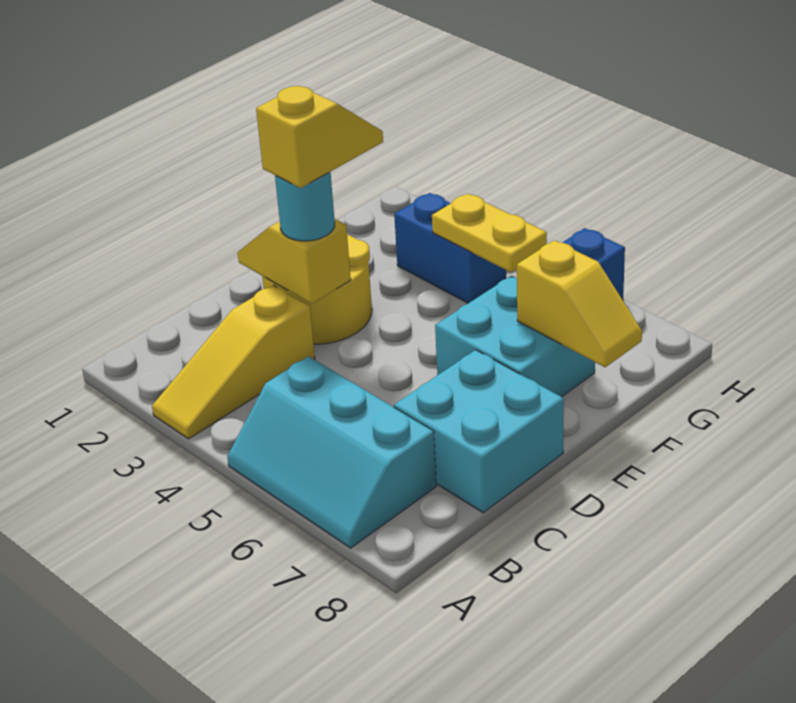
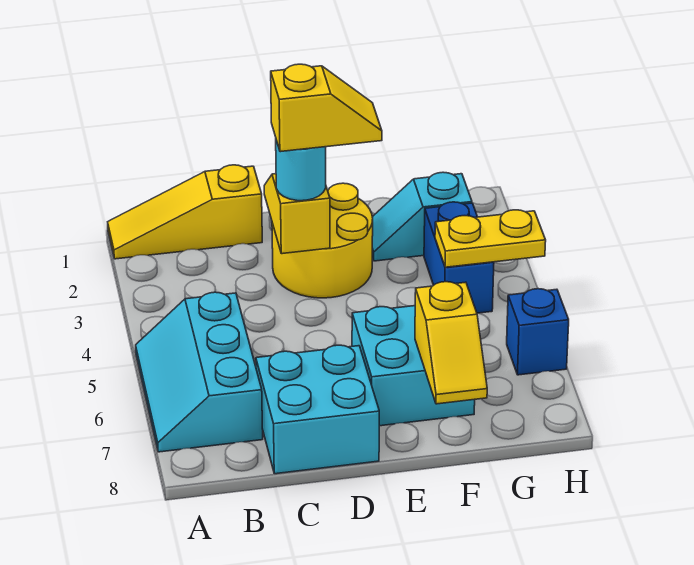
yellow slope A3:C3 level 1 top C -> yellow slope A1:C1 level 1 top C
none -> cyan slope F2:G2 level 1 top G
yellow plate G4:G5 level 2 -> yellow plate G4:H4 level 2

